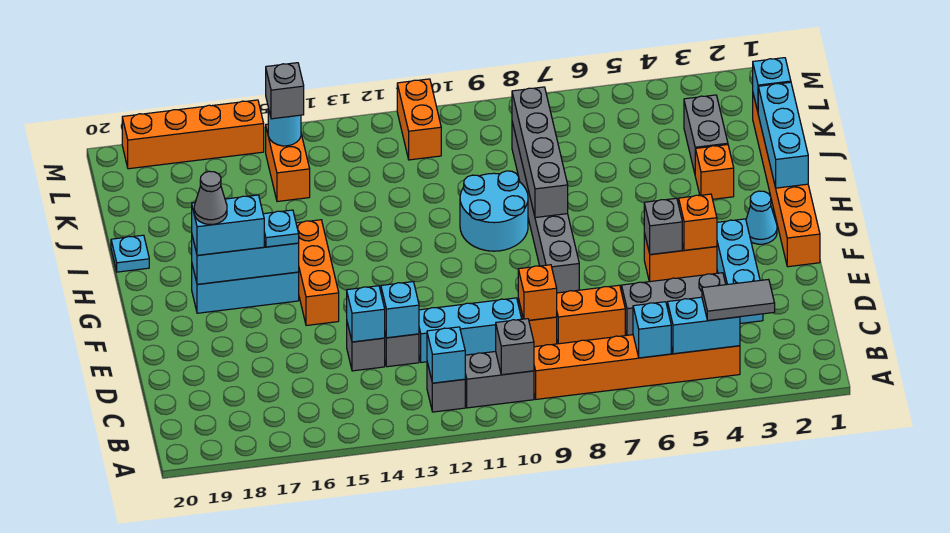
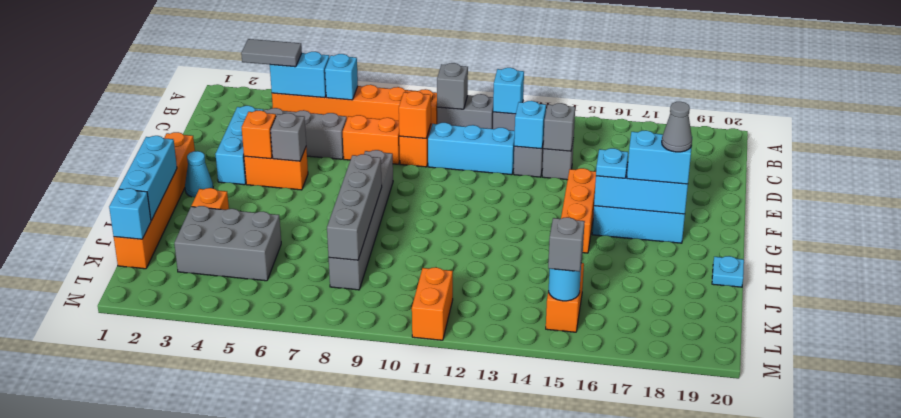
cyan brick D14 level 2 -> grey brick D14 level 2
cyan round brick H9:I10 level 1 -> none
grey brick J3:K3 level 1 -> grey brick J3:K5 level 1
orange brick M16:M19 level 1 -> none

